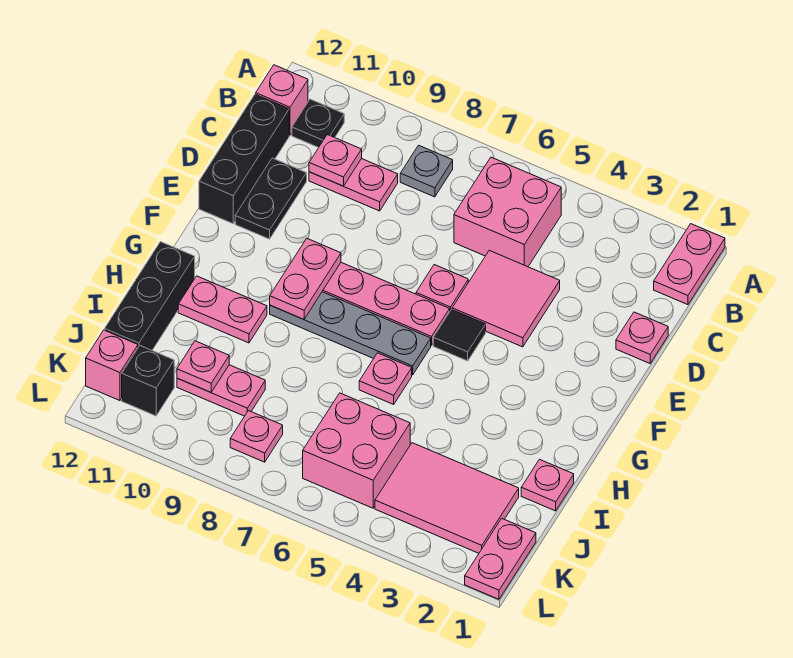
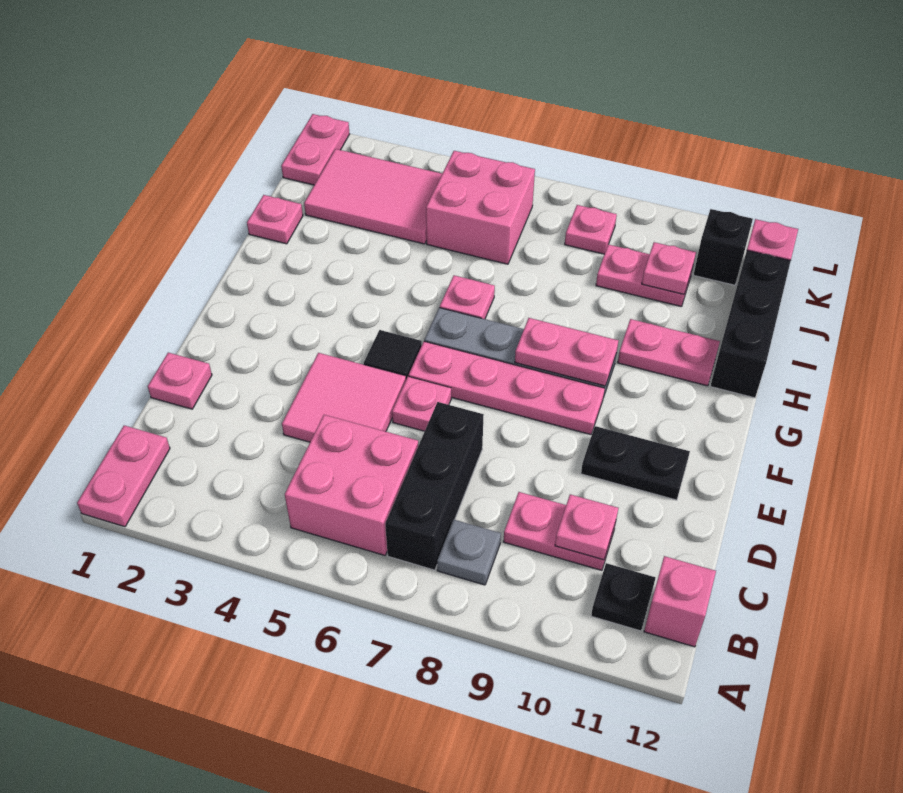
black brick C12:E12 level 1 -> black brick B7:D7 level 1
black plate D11:E11 level 1 -> black plate E10:E11 level 1
pink plate F9:G9 level 2 -> pink plate G8:G9 level 2

